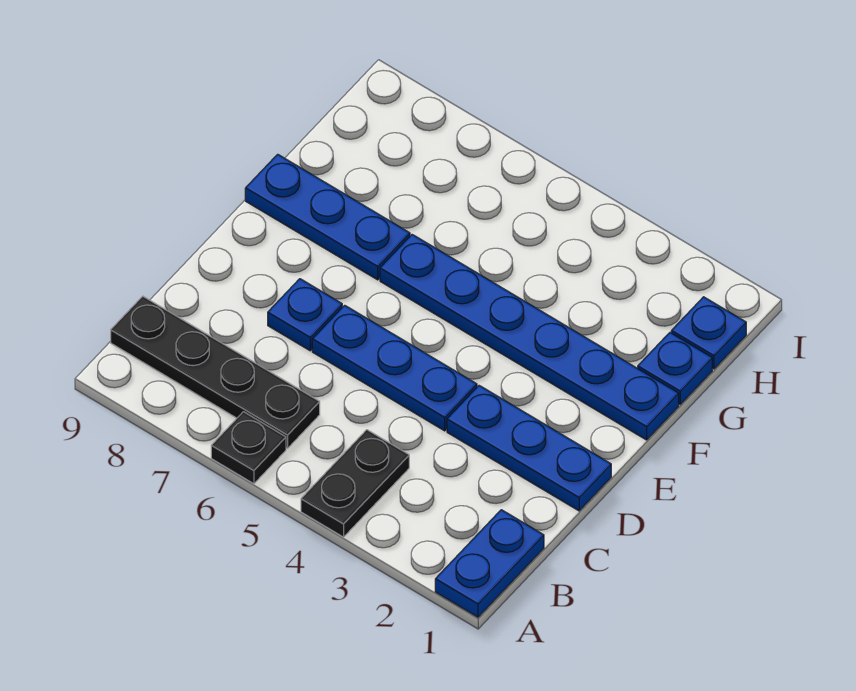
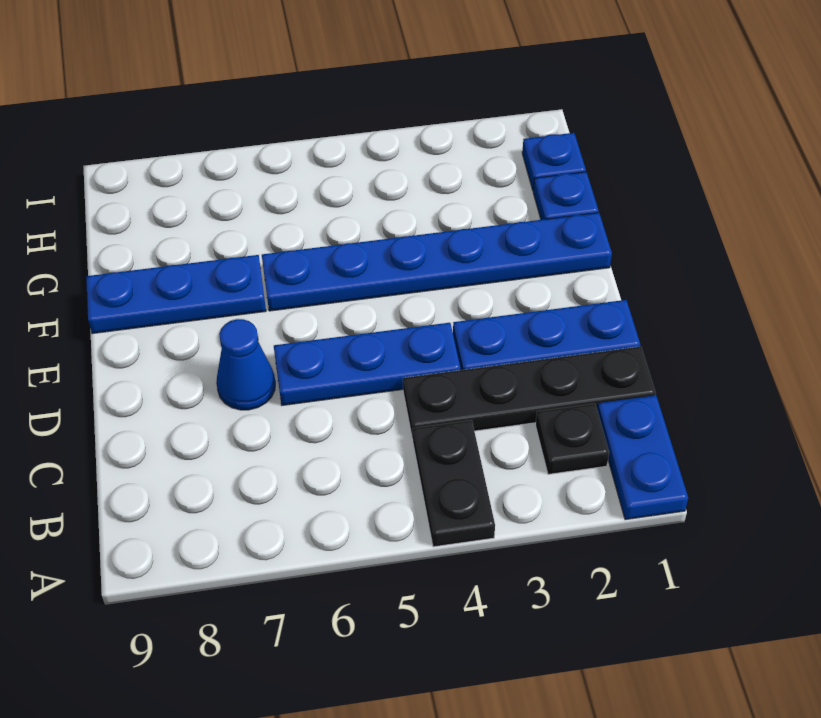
black plate A6 level 1 -> black plate B2 level 1
black plate B6:B9 level 1 -> black plate C1:C4 level 1
blue plate D7 level 1 -> blue cone D7 level 1

